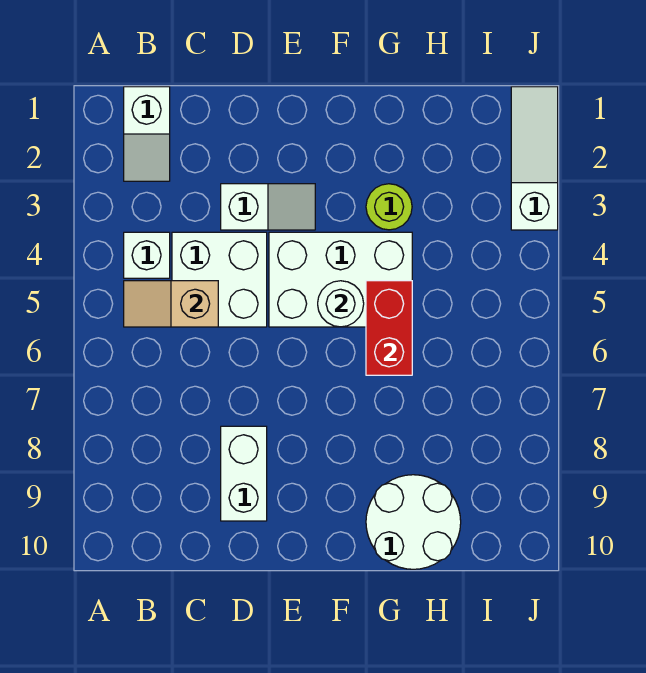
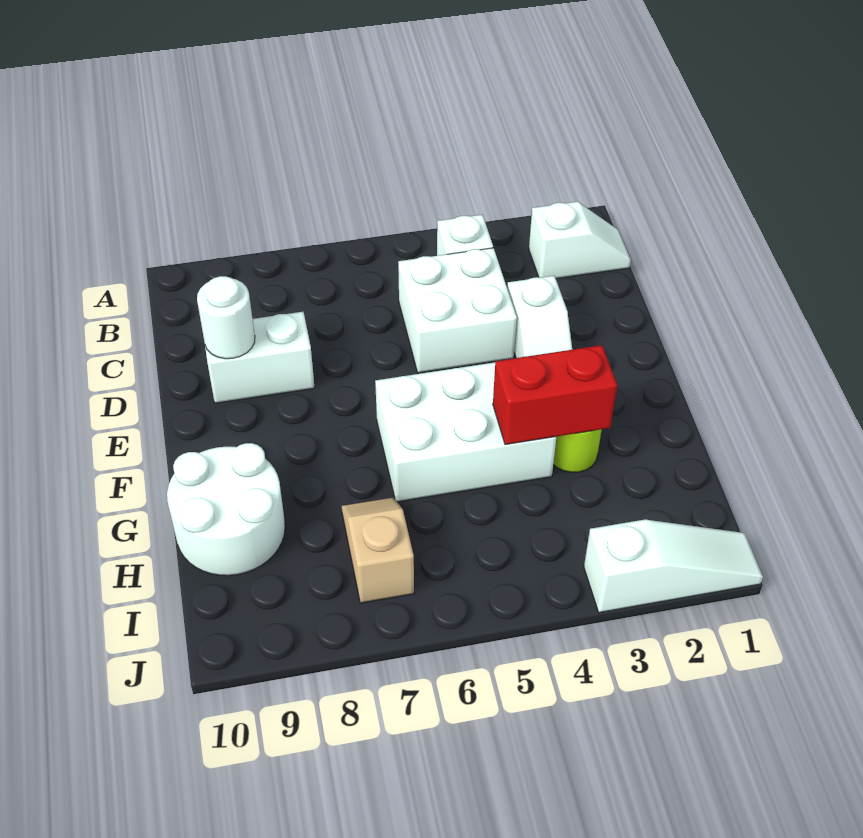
white slope B1:B2 level 1 top 1 -> white slope B1:B2 level 1 top 2
tan slope B5:C5 level 2 top C -> tan slope H7:I7 level 1 top I
white brick E4:G5 level 1 -> white brick F4:G6 level 1
white round brick F5 level 2 -> white round brick D9 level 2
red brick G5:G6 level 2 -> red brick G3:G4 level 2

